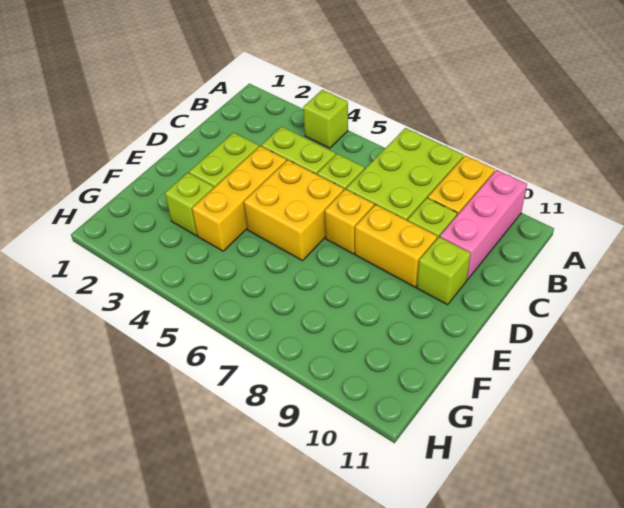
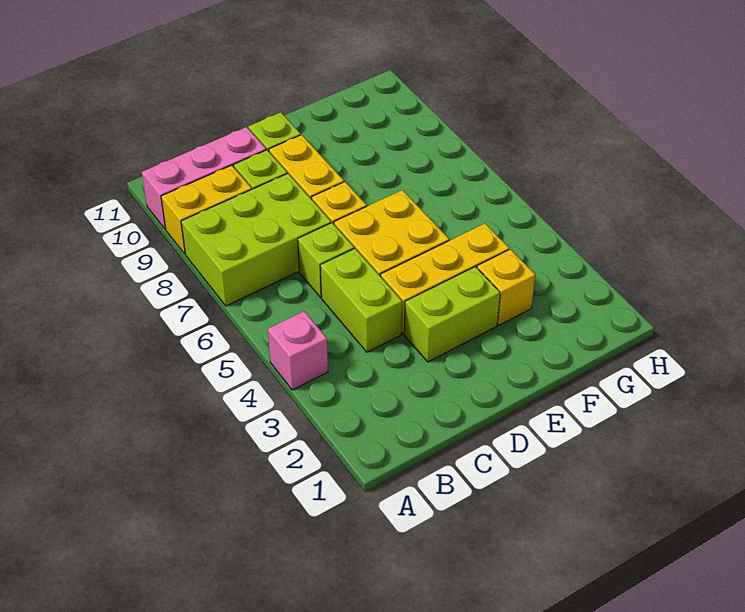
lime brick A4 level 1 -> pink brick A4 level 1
lime brick F3 level 1 -> yellow brick F3 level 1

